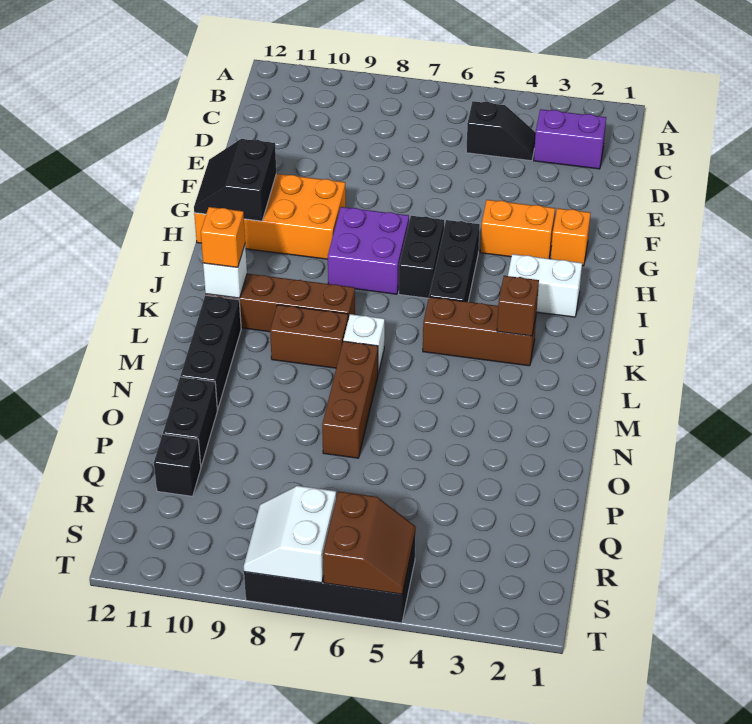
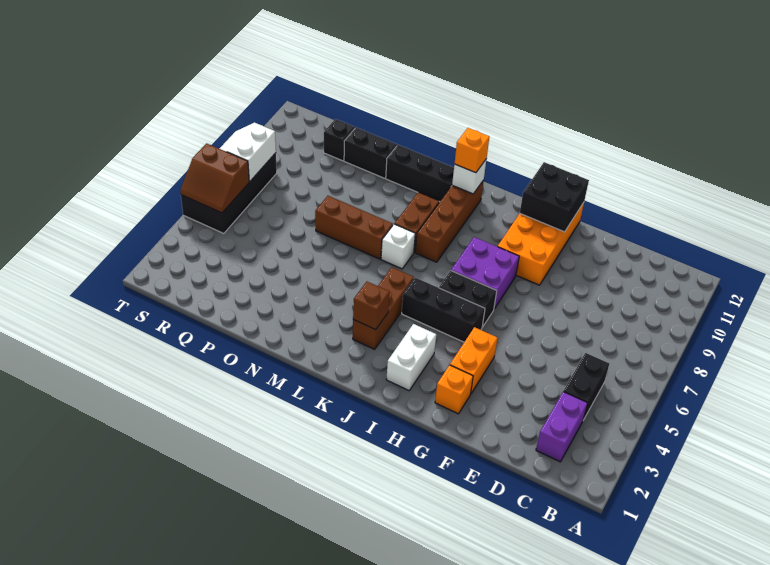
black slope C4:C5 level 1 top 5 -> black brick C4:C5 level 1
black slope G11:H12 level 2 top 11 -> black brick G11:H12 level 2
white slope S7:T8 level 2 top 7 -> white slope S7:T8 level 2 top S

